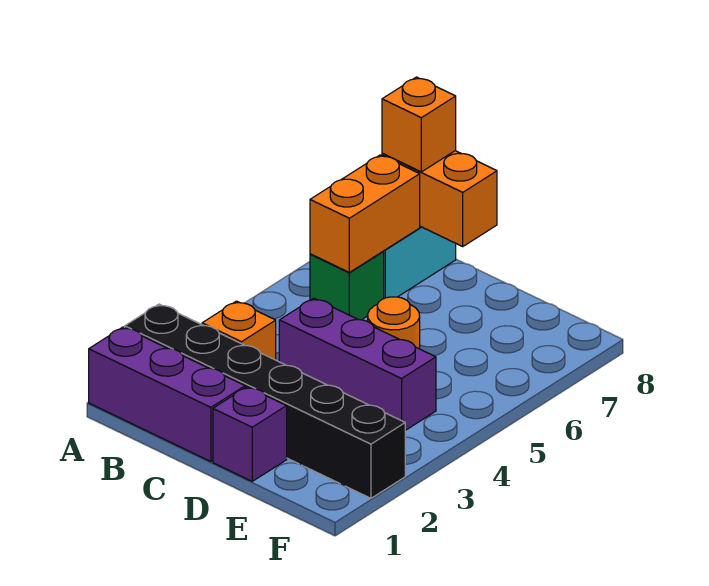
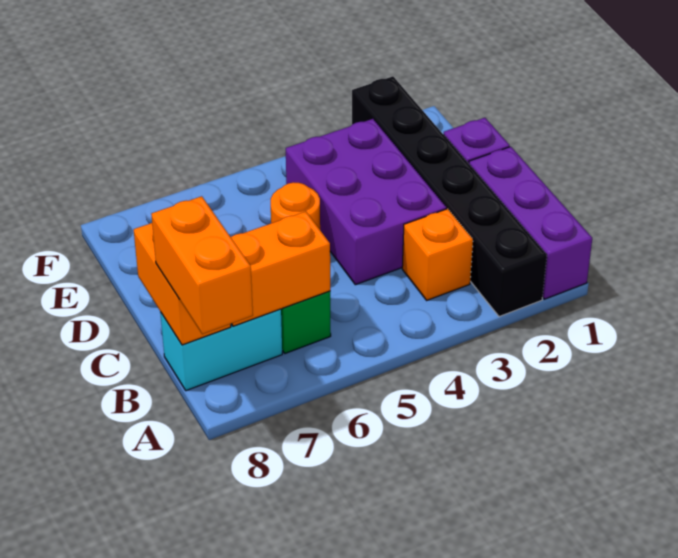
orange brick B8 level 3 -> orange brick A8:B8 level 3
purple brick C4:E4 level 1 -> purple brick C3:E4 level 1

